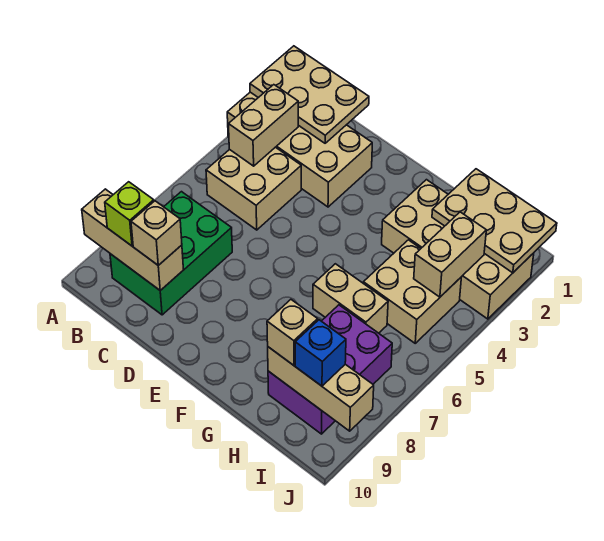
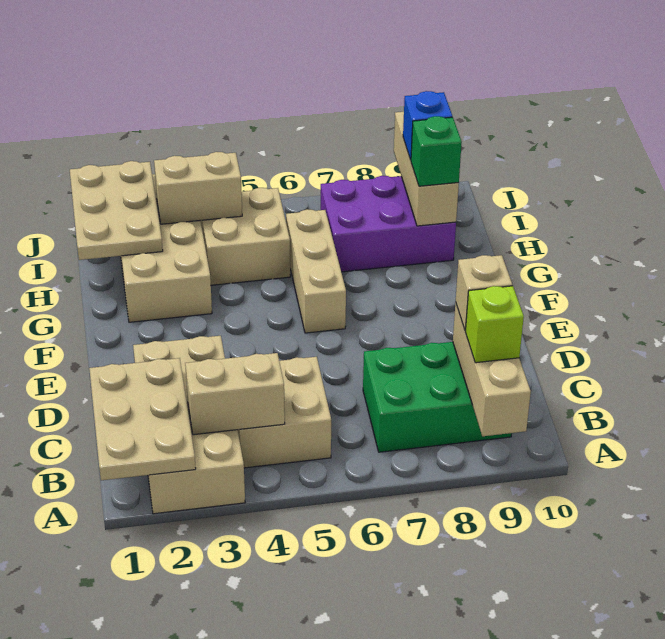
tan brick G6:H6 level 1 -> tan brick F6:H6 level 1
tan brick H9 level 3 -> green brick H9 level 3

